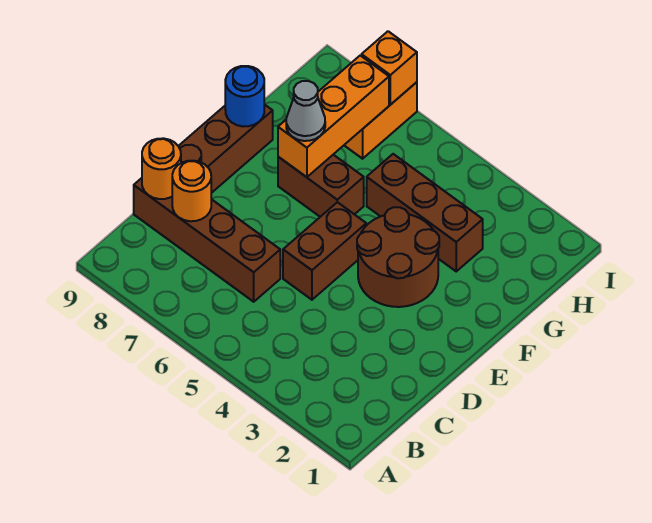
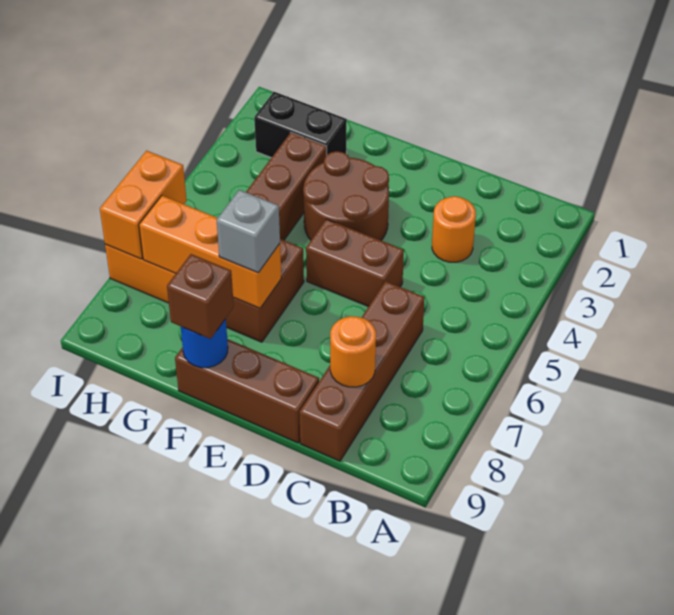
orange round brick C9 level 2 -> orange round brick C3 level 1
grey cone F7 level 3 -> grey brick F7 level 3
none -> brown brick F9 level 3
none -> black brick G2:H2 level 1
orange brick I7 level 2 -> orange brick I6:I7 level 2

